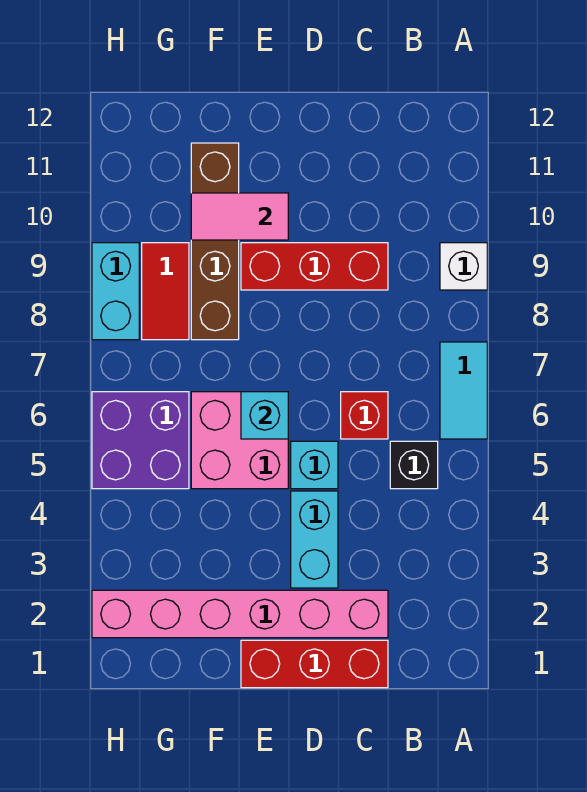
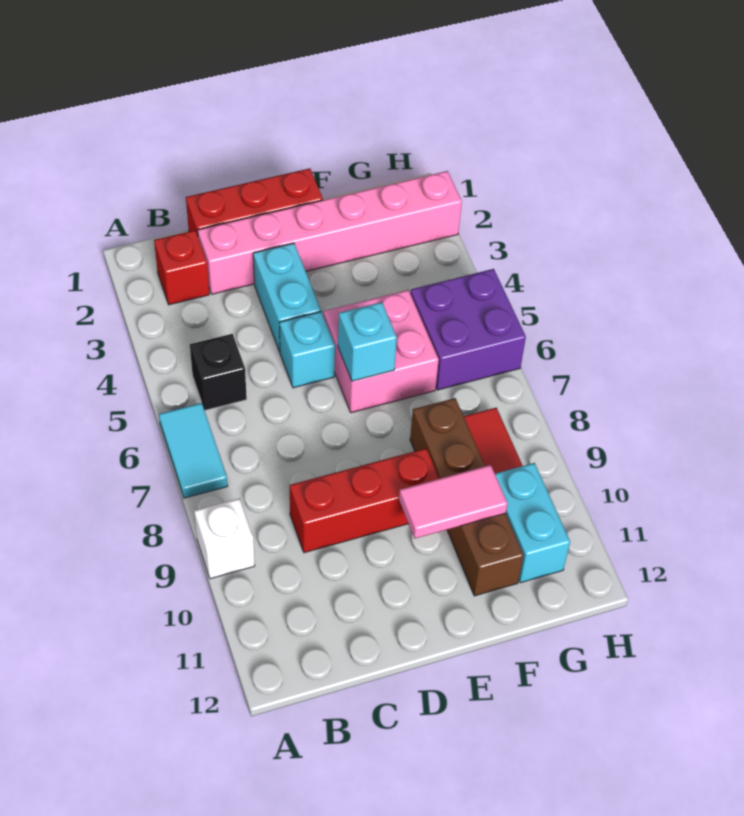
red brick C6 level 1 -> red brick B2 level 1
cyan brick H8:H9 level 1 -> cyan brick G10:G11 level 1

